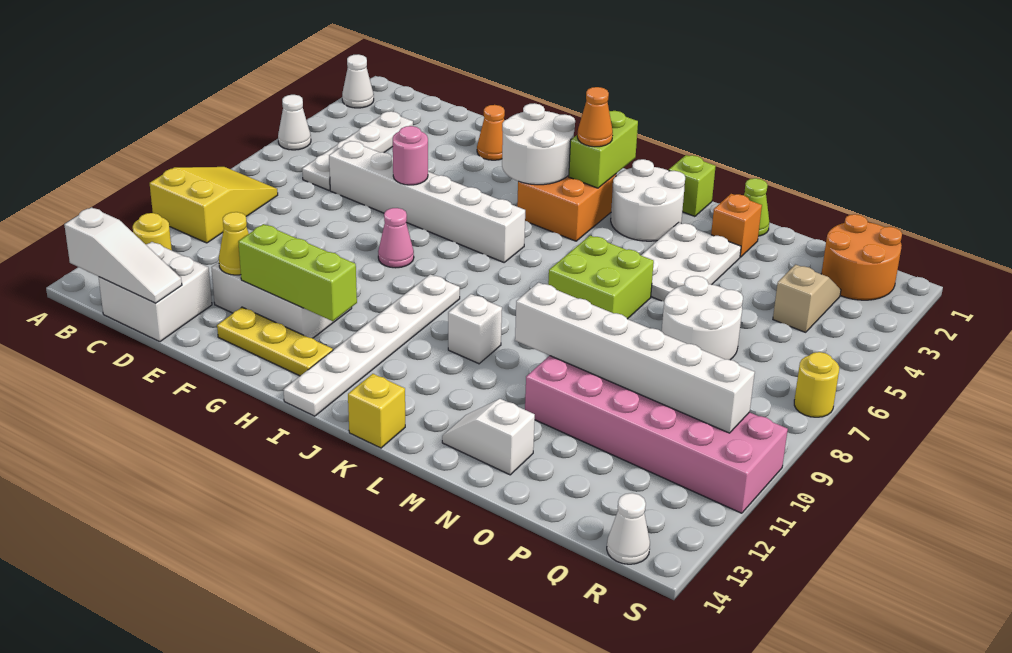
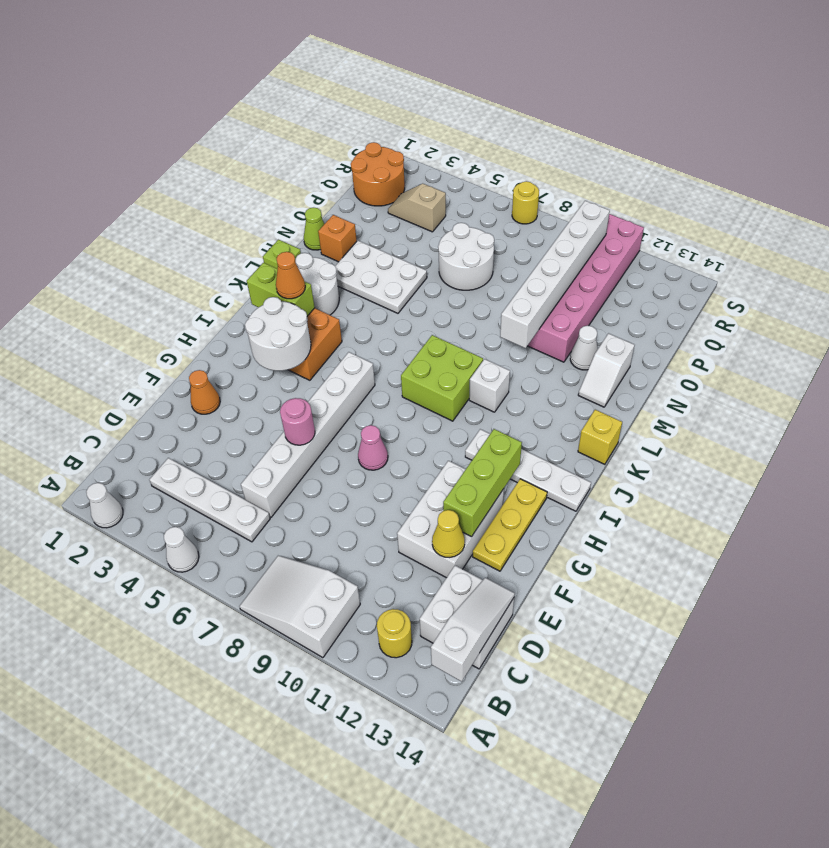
yellow slope A8:B10 level 1 top 10 -> white slope A8:B10 level 1 top 10
white plate I9:I14 level 1 -> white plate I11:I14 level 1
lime brick L6:M7 level 1 -> lime brick J8:K9 level 1
white cone R14 level 1 -> white cone N12 level 1

